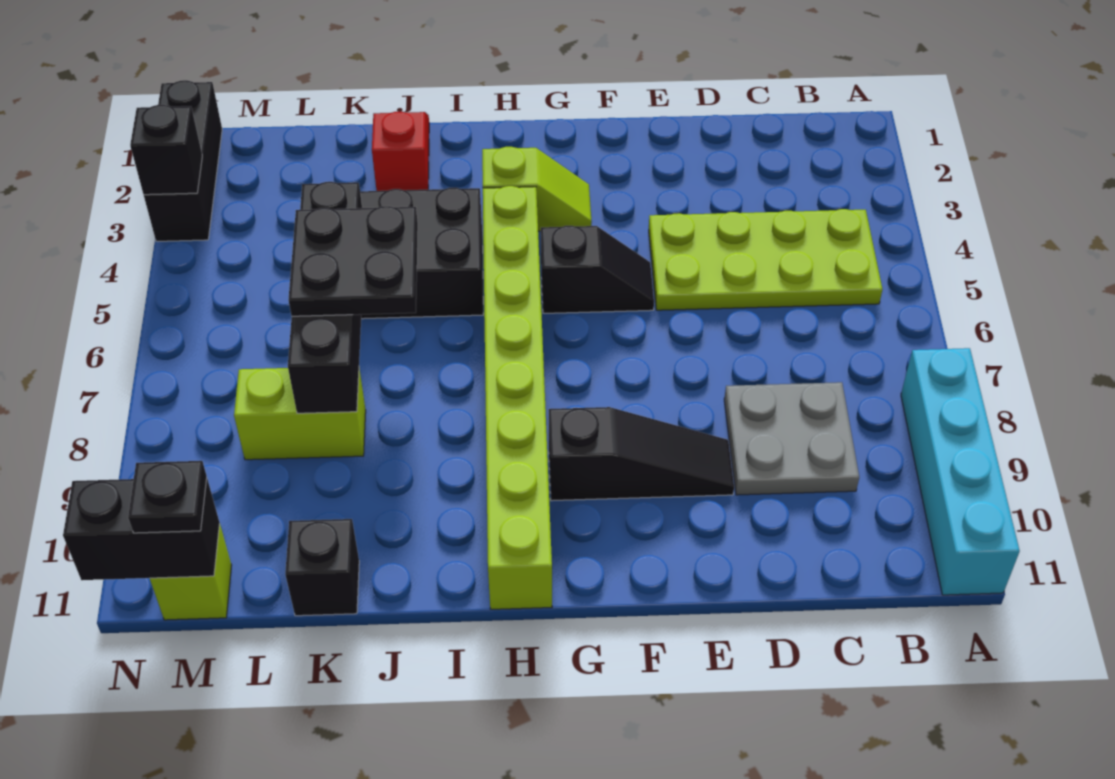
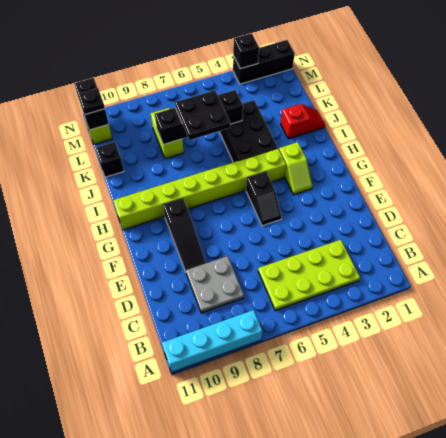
lime plate B4:E5 level 1 -> lime plate B3:C6 level 1

